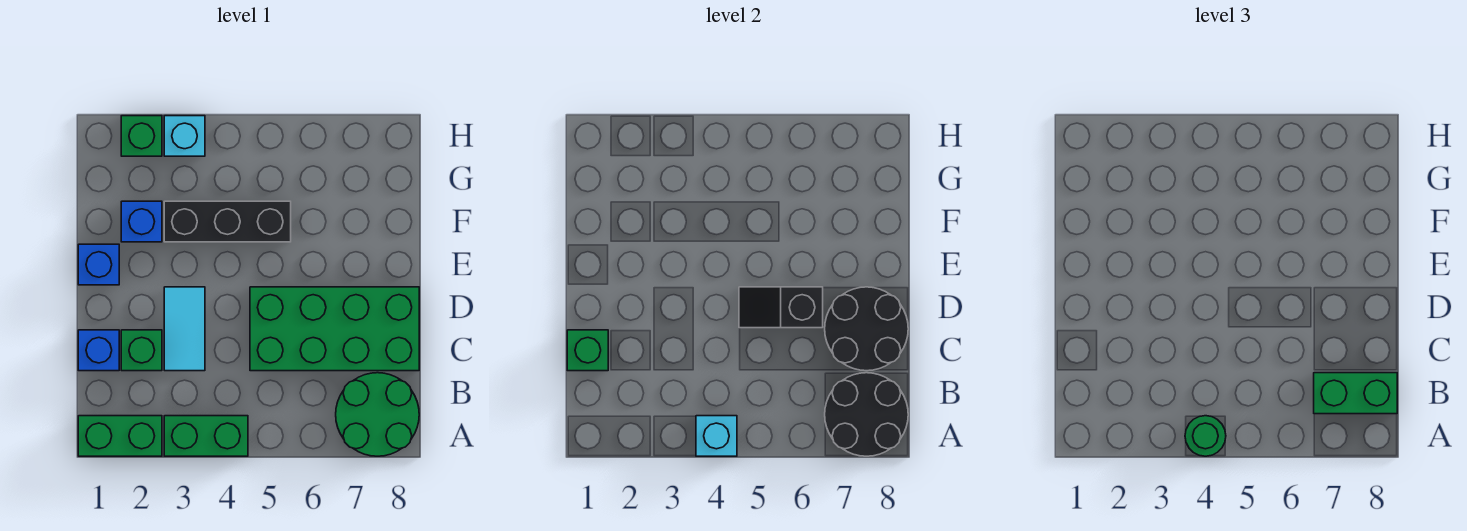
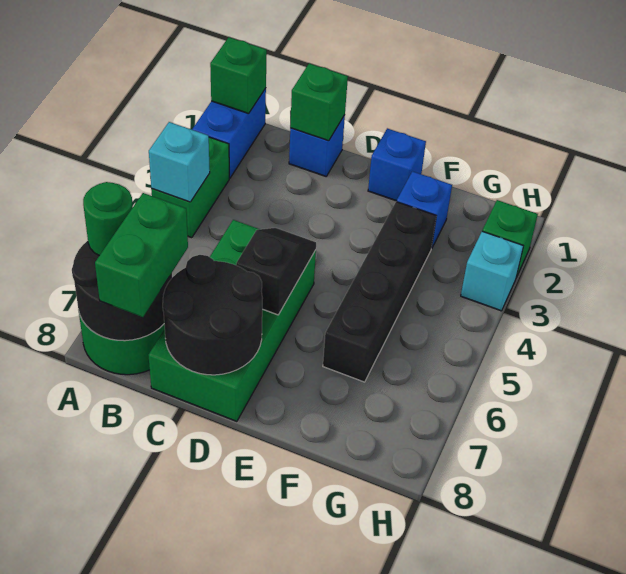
green brick A1:A2 level 1 -> blue brick A1:A2 level 1
green round brick A4 level 3 -> green round brick A7 level 3
green brick C2 level 1 -> green brick A1 level 2
cyan tile C3:D3 level 1 -> none
black brick F3:F5 level 1 -> black brick F3:F6 level 1

